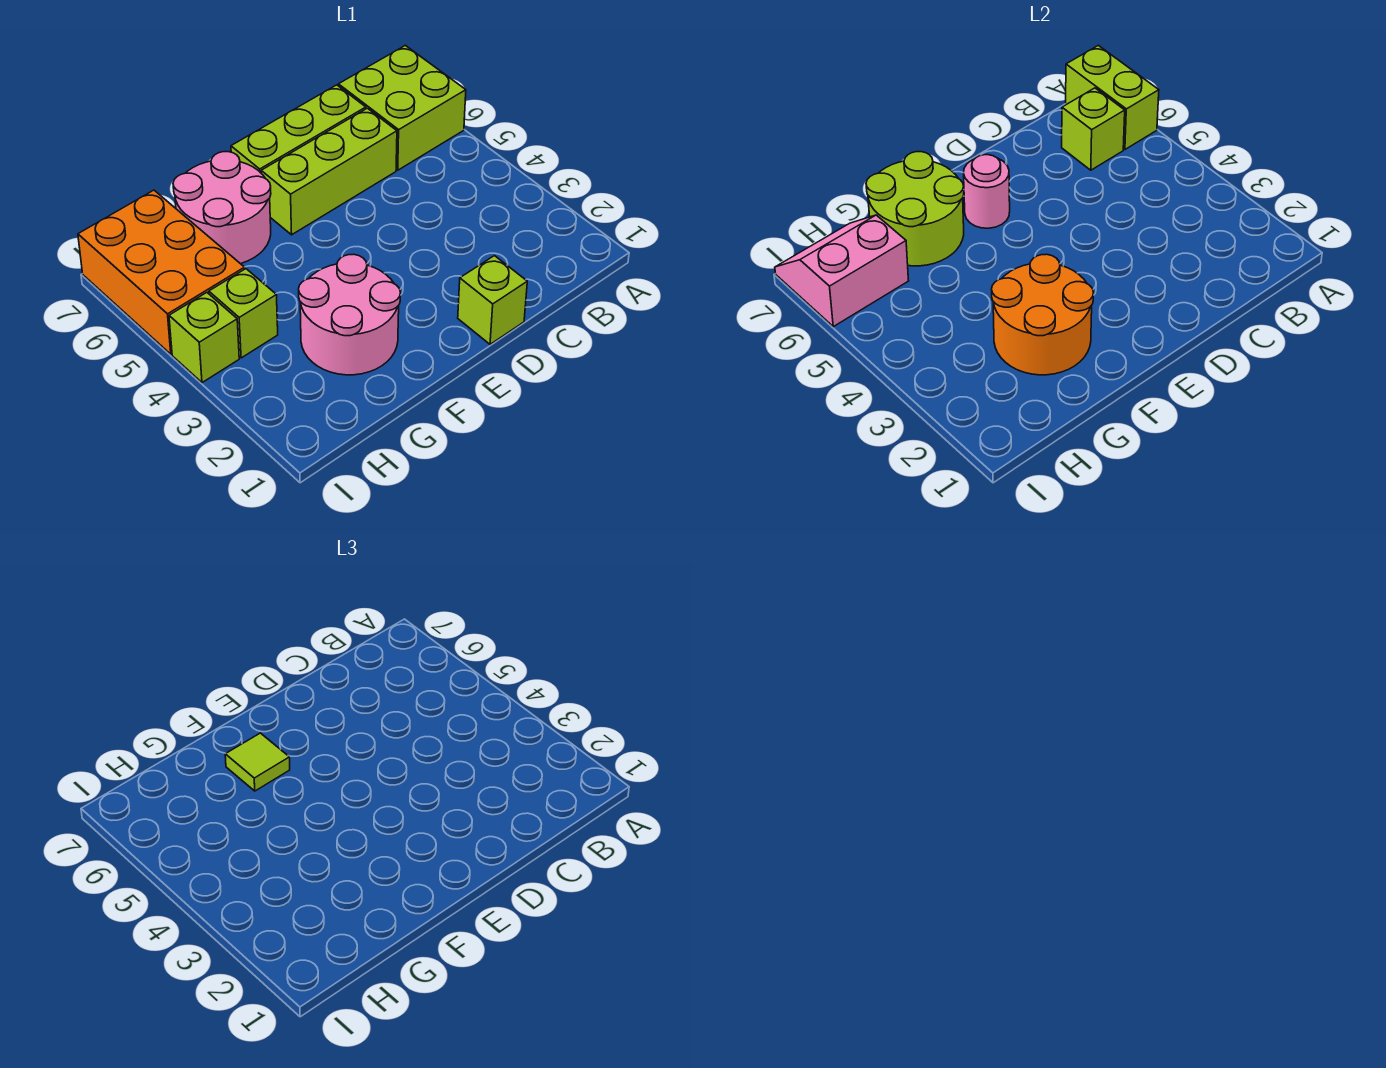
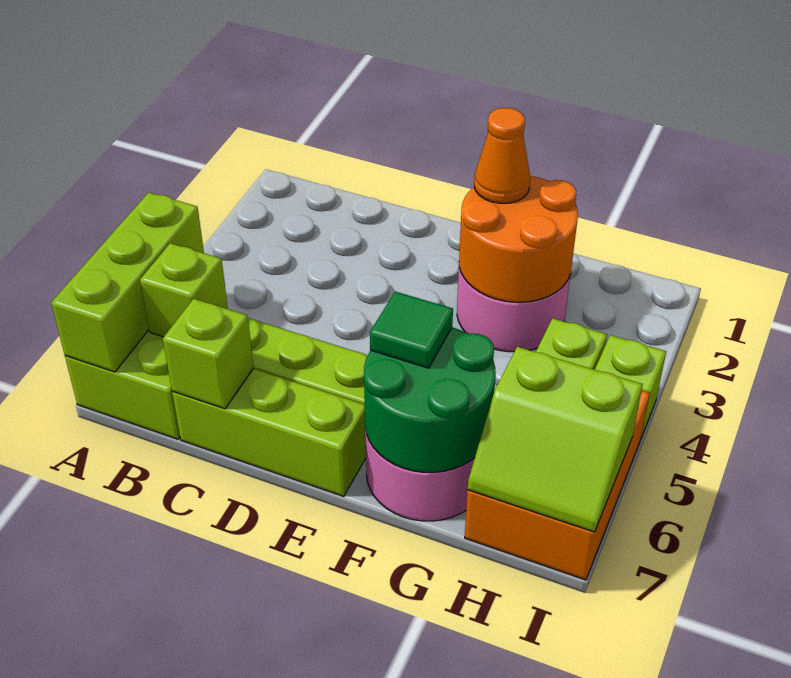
lime brick A6:A7 level 2 -> lime brick A5:A7 level 2
lime brick D1 level 1 -> lime brick C7 level 2
pink round brick E6 level 2 -> none
none -> orange cone F2 level 3
lime round brick F6:G7 level 2 -> green round brick F6:G7 level 2
lime tile F6 level 3 -> green tile F6 level 3
pink slope H6:I7 level 2 top 6 -> lime slope H6:I7 level 2 top 6

